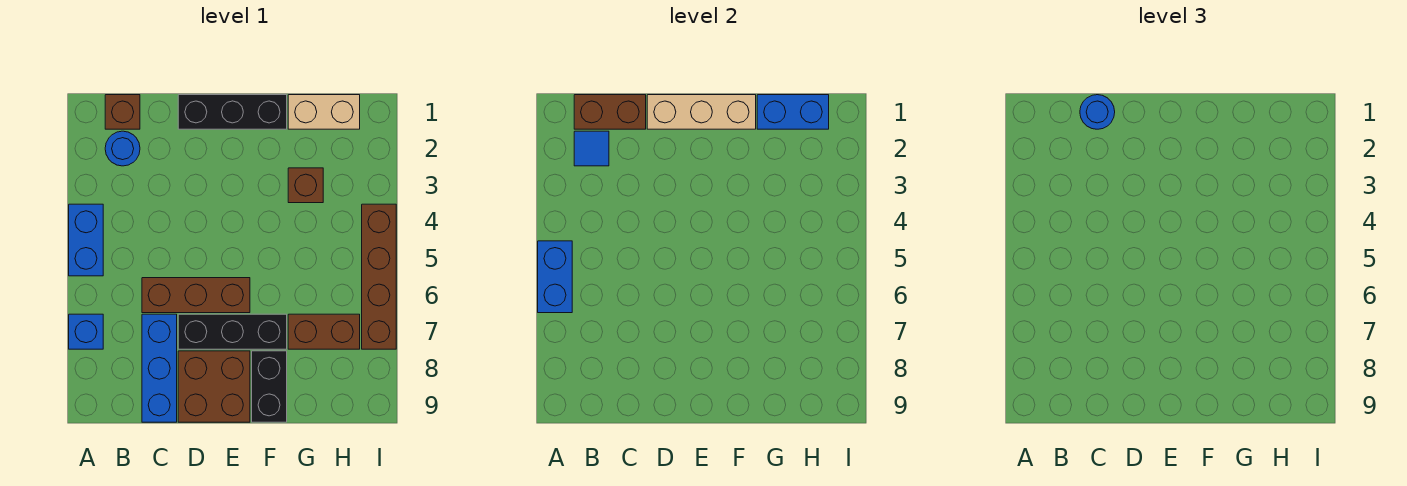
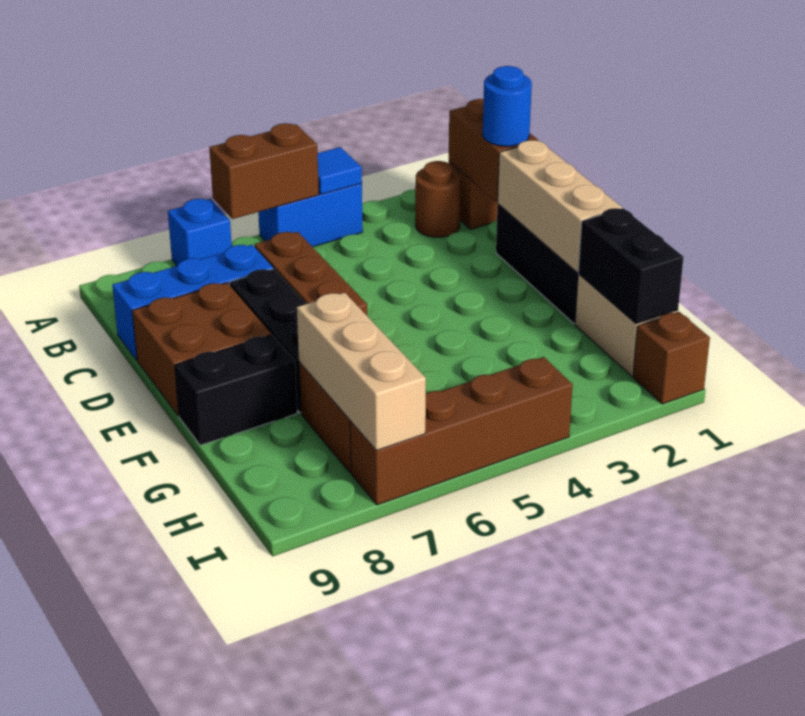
blue brick A5:A6 level 2 -> brown brick A5:A6 level 2
blue round brick B2 level 1 -> brown round brick B2 level 1
blue tile B2 level 2 -> blue tile A4 level 2
blue brick G1:H1 level 2 -> black brick G1:H1 level 2
brown brick G3 level 1 -> brown brick I1 level 1
none -> tan brick G7:I7 level 2

